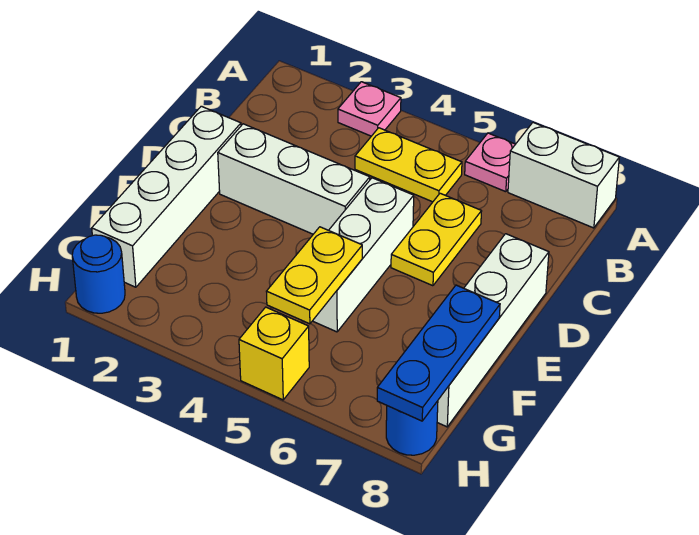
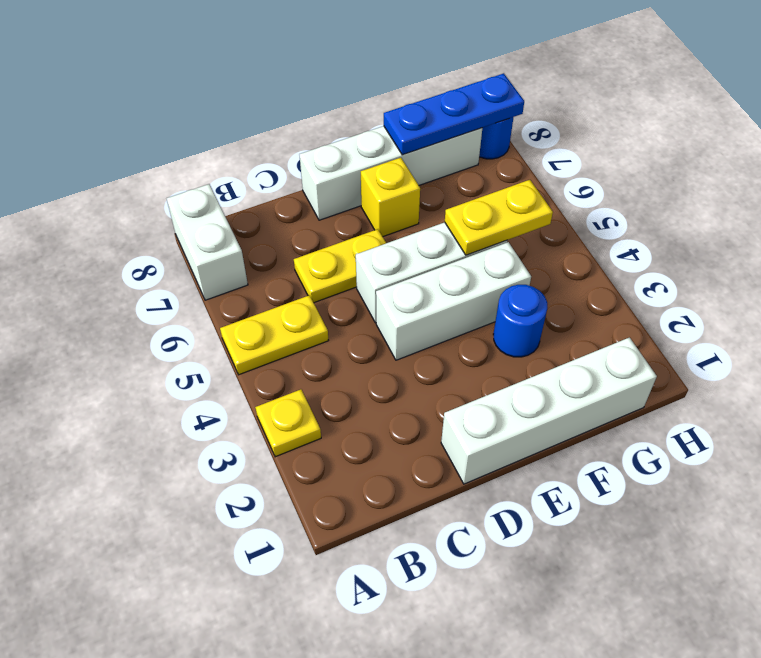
pink plate A3 level 1 -> yellow plate A3 level 1
pink plate A6 level 1 -> none
yellow plate B4:B5 level 1 -> yellow plate A5:B5 level 1
white brick D2:D4 level 1 -> white brick D4:F4 level 1
blue round brick H1 level 1 -> blue round brick F3 level 1
yellow brick H5 level 1 -> yellow brick E7 level 1

